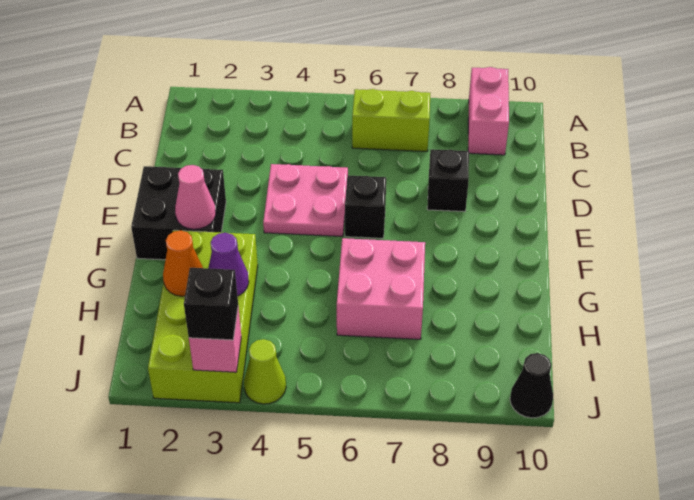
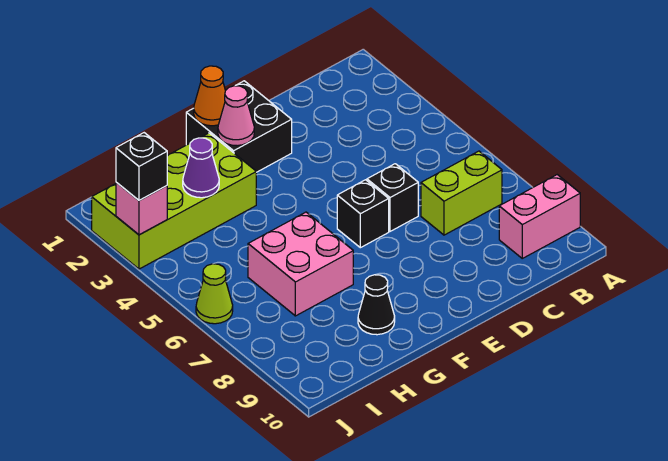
lime brick B6:B7 level 1 -> lime brick B7:C7 level 1
pink plate D4:E5 level 1 -> none
black brick D8 level 1 -> black brick D6 level 1
orange cone H2 level 2 -> orange cone F1 level 2
lime cone J4 level 1 -> lime cone J6 level 1
black cone J10 level 1 -> black cone G9 level 1

